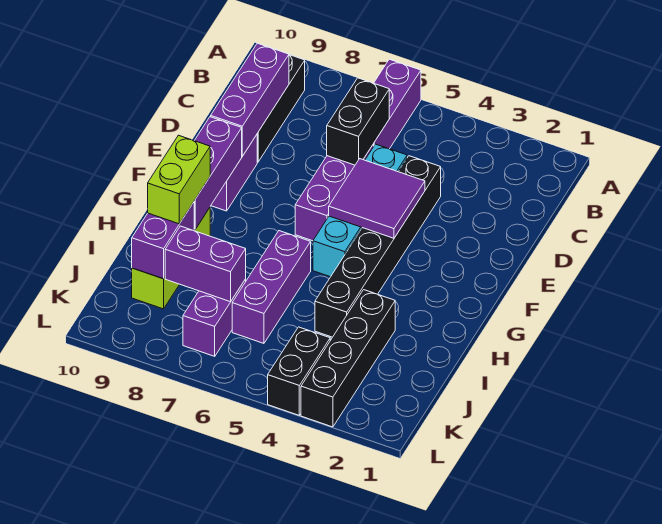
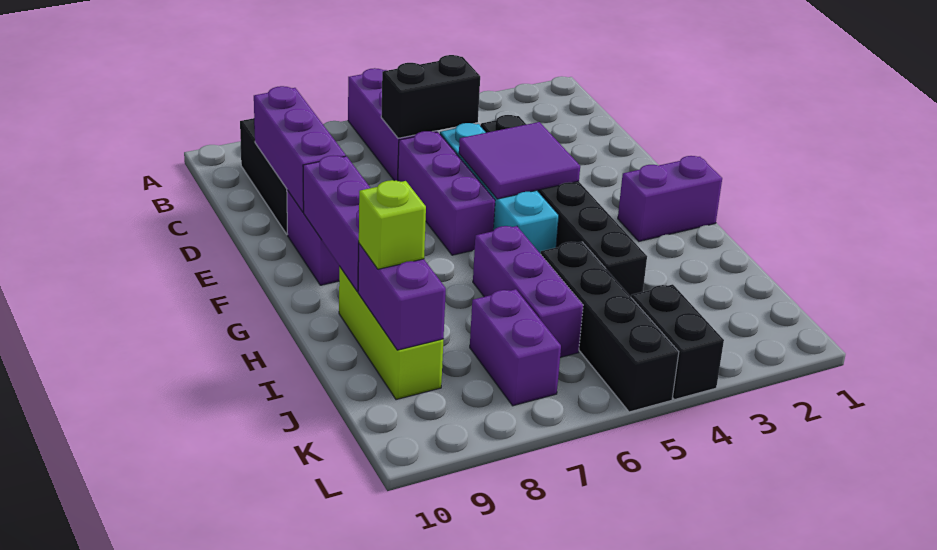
black brick C6:D6 level 2 -> black brick C5:C6 level 2
lime brick H9:I9 level 3 -> lime brick I9 level 3
black brick I3:L3 level 1 -> black brick I5:L5 level 1
purple brick J7:J8 level 2 -> purple brick G1:G2 level 1

